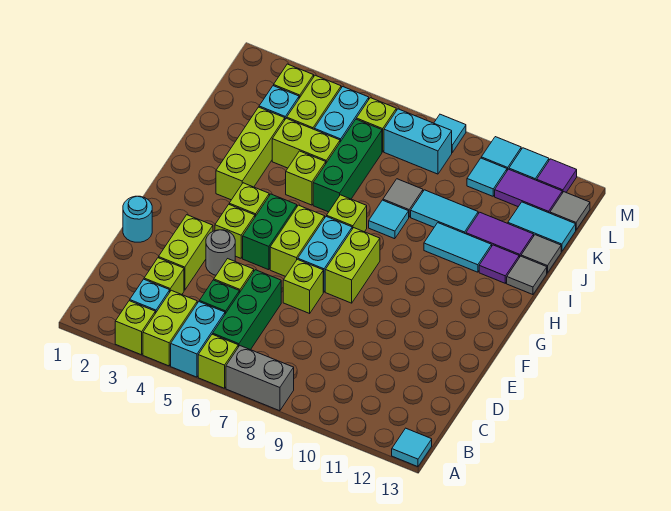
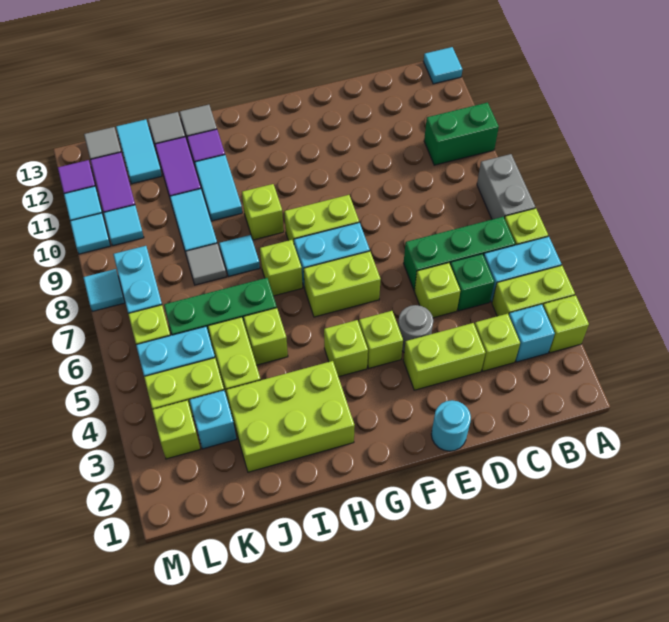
lime brick E7 level 1 -> lime brick H9 level 1
green brick F5:G5 level 1 -> green brick A10:B10 level 1
lime brick H3:J3 level 1 -> lime brick H2:J3 level 1

